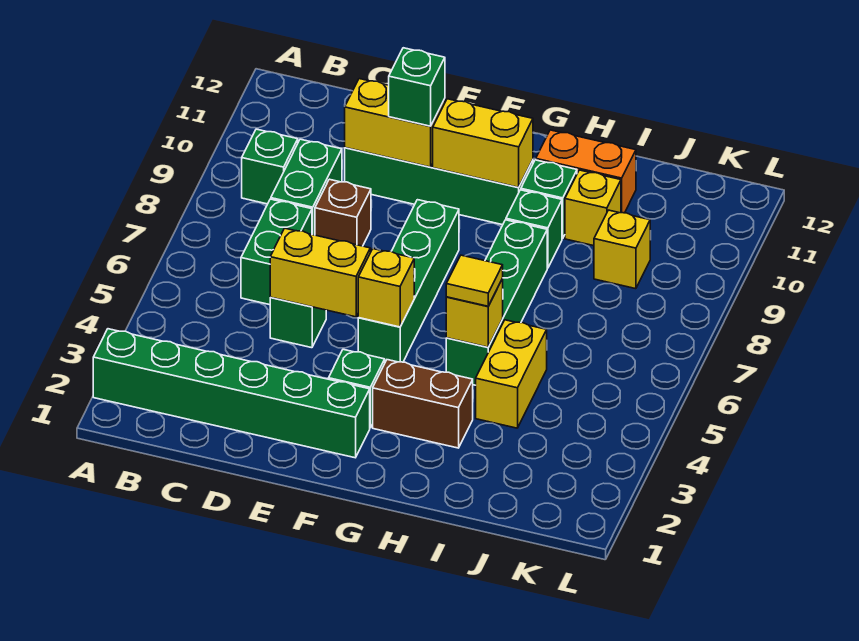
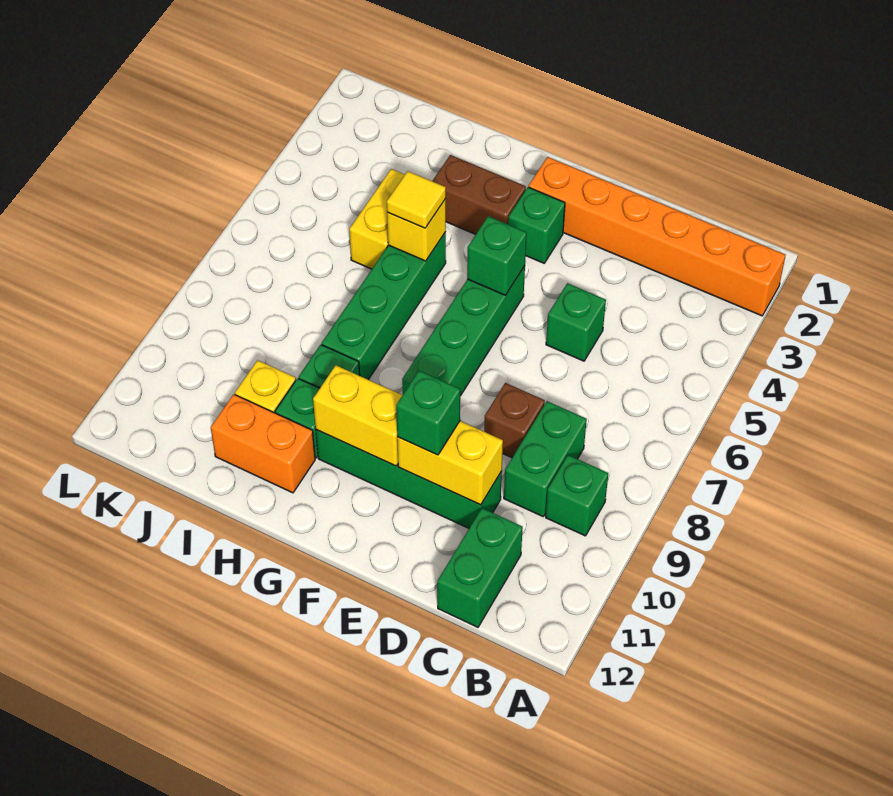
green brick A2:F2 level 1 -> orange brick A2:F2 level 1
green brick C6:C7 level 1 -> green brick C11:C12 level 1
yellow brick D5:E5 level 2 -> none
yellow brick F5 level 2 -> green brick F5 level 2
yellow brick J9 level 1 -> none

